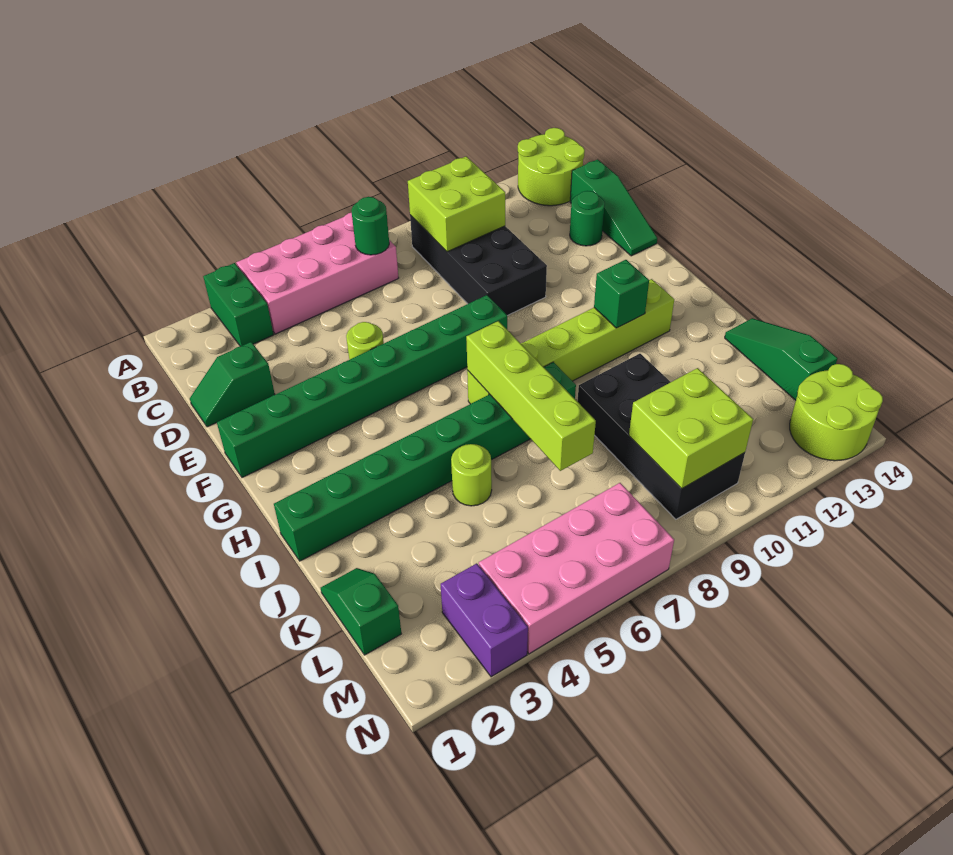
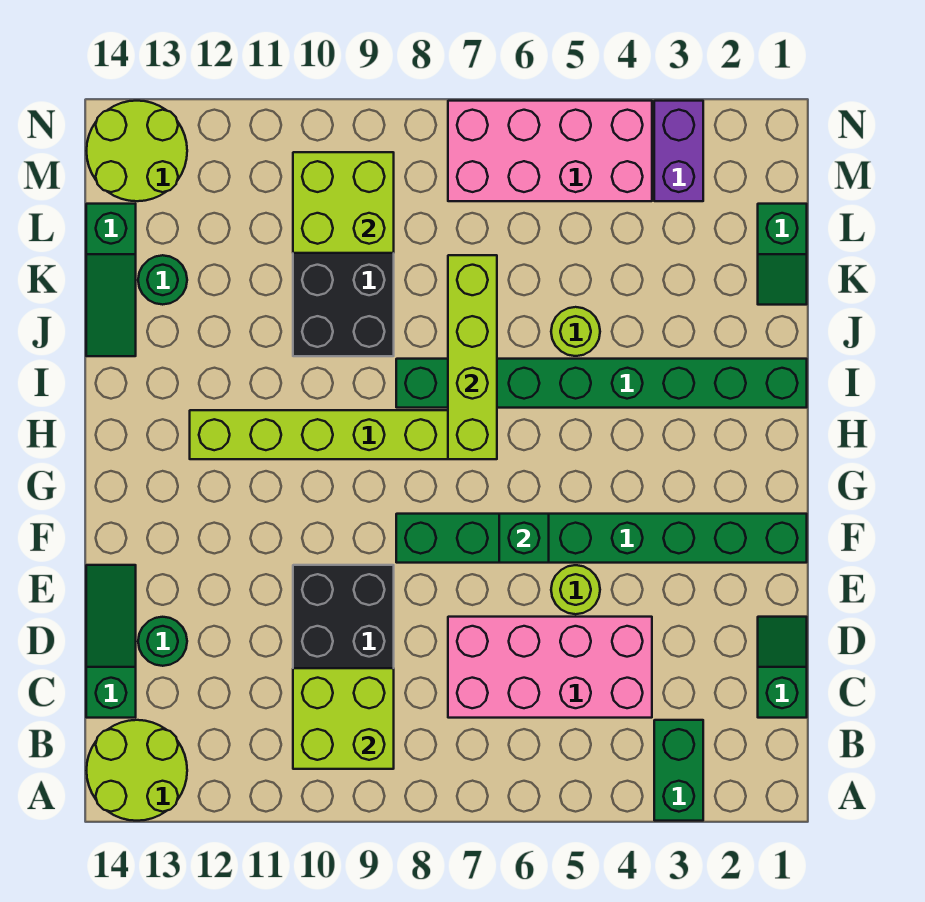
pink brick A4:B7 level 1 -> pink brick C4:D7 level 1
green round brick B7 level 2 -> green round brick K13 level 1
green slope D1:D2 level 1 top 2 -> green slope C1:D1 level 1 top C
green brick H11 level 2 -> green brick F6 level 2

